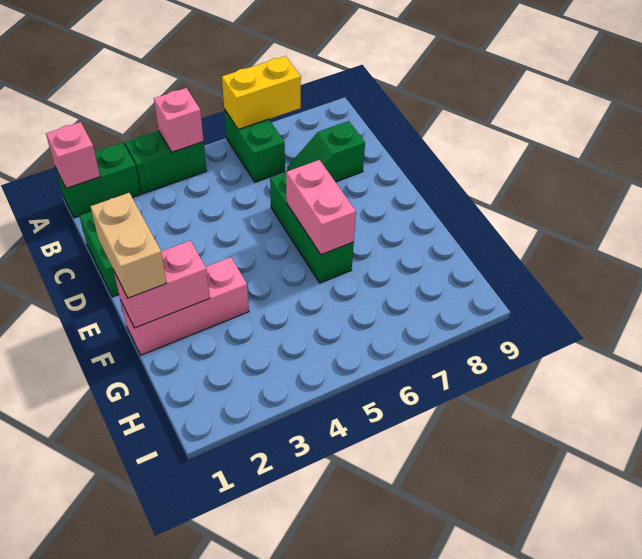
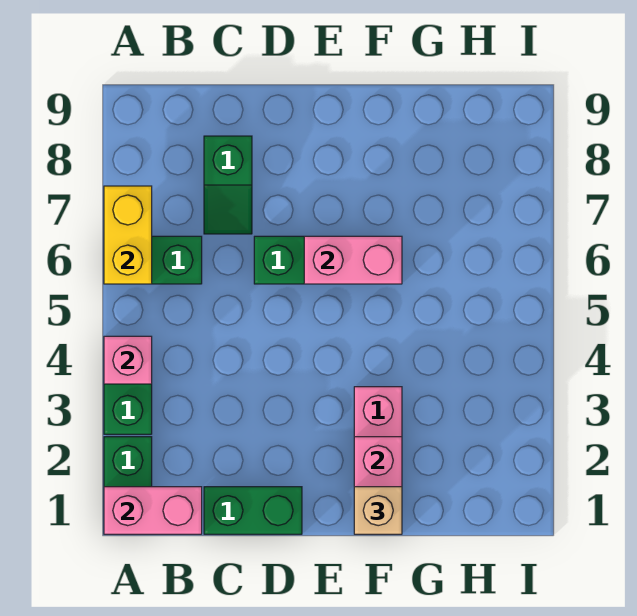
pink brick A1 level 2 -> pink brick A1:B1 level 2
tan brick E1:F1 level 3 -> tan brick F1 level 3

